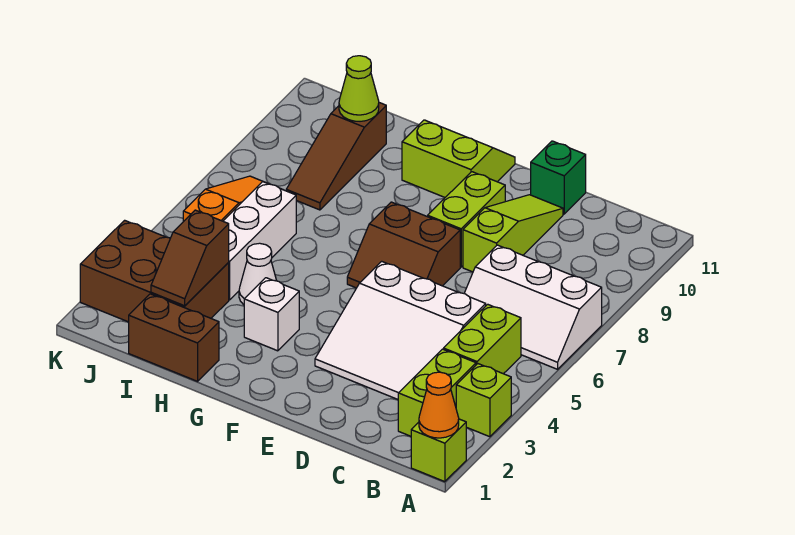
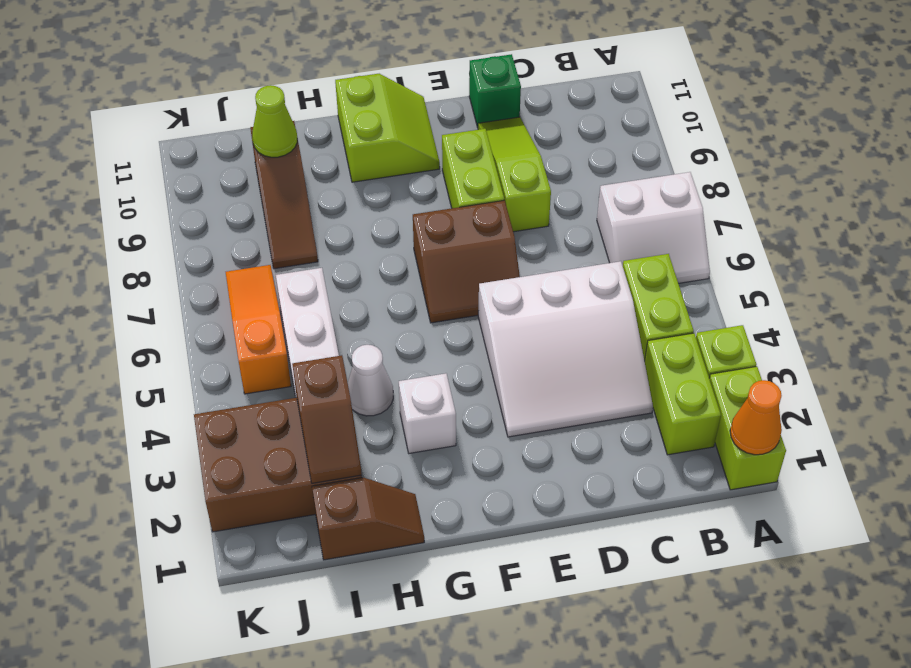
lime brick A1 level 1 -> lime brick A1:A2 level 1
white slope A6:C7 level 1 top 7 -> white slope A6:B7 level 1 top 7
lime slope F10:G11 level 1 top 10 -> lime slope F10:G11 level 1 top G
brown brick H1:I1 level 1 -> brown slope H1:I1 level 1 top I

